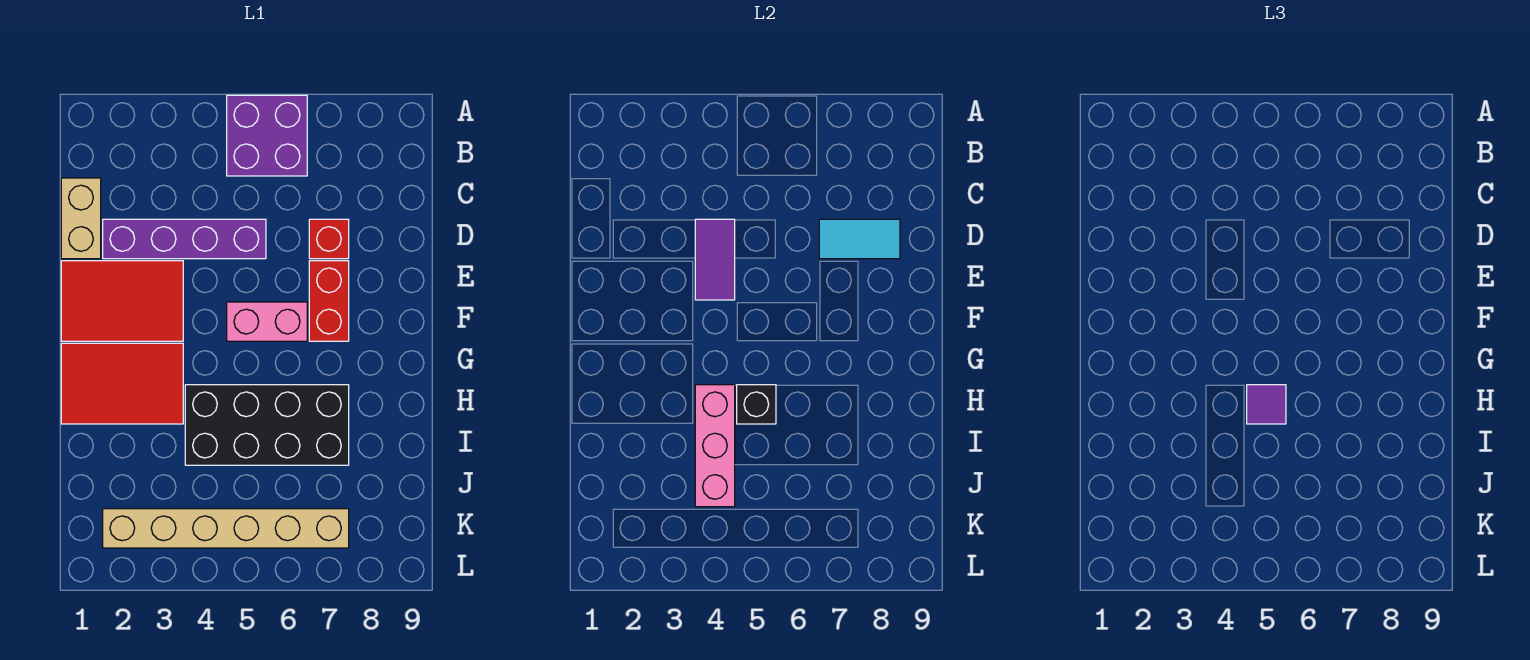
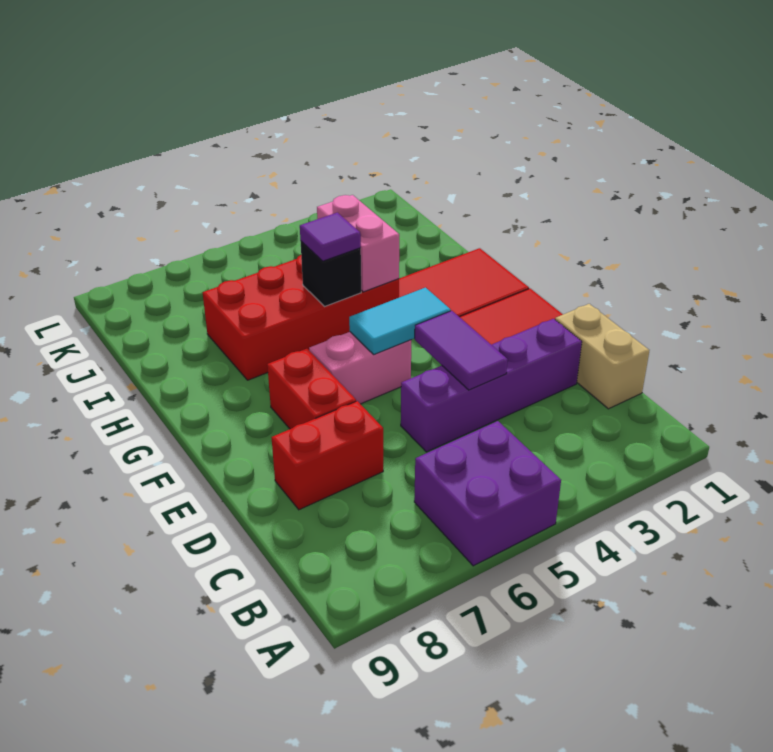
red brick D7 level 1 -> red brick D7:D8 level 1
cyan tile D7:D8 level 2 -> cyan tile F4:F5 level 2
black brick H4:I7 level 1 -> red brick H4:I7 level 1
pink brick H4:J4 level 2 -> pink brick H4:I4 level 2
tan brick K2:K7 level 1 -> none

